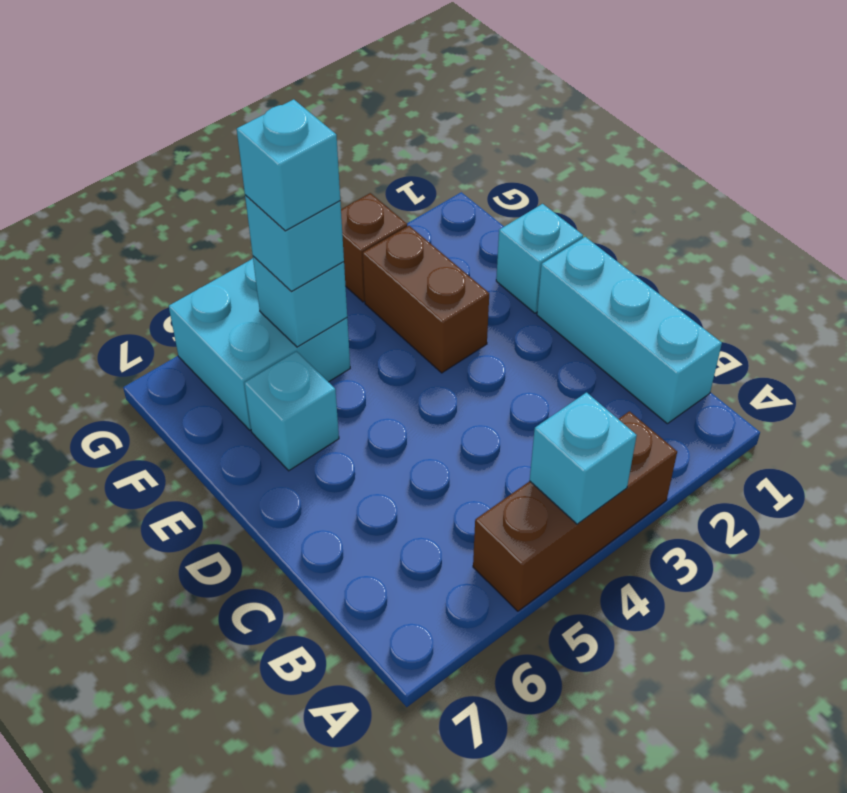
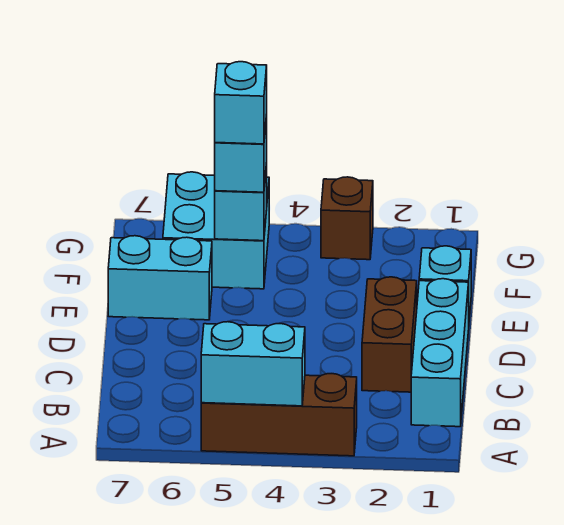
cyan brick A4 level 2 -> cyan brick A4:A5 level 2
brown brick E3:F3 level 1 -> brown brick C2:D2 level 1
cyan brick E6 level 1 -> cyan brick E6:E7 level 1

